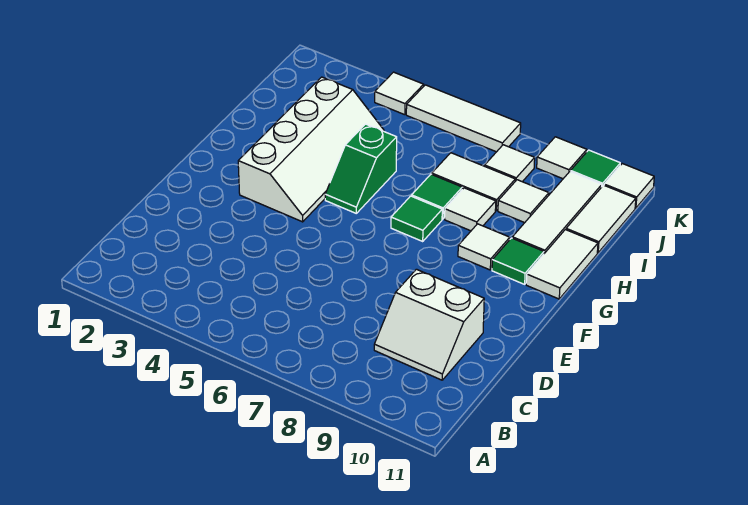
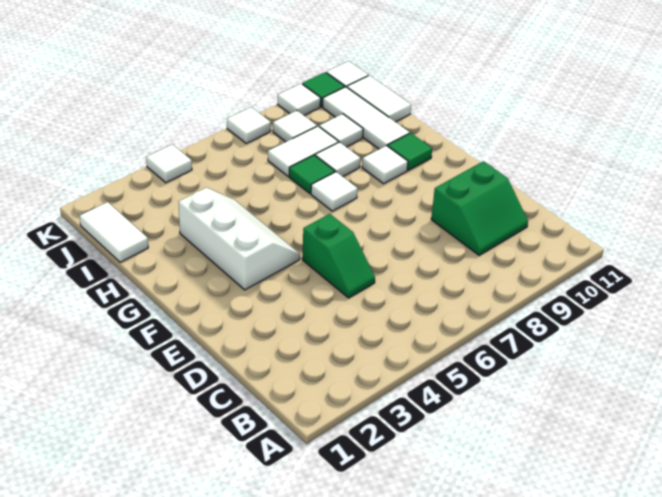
white slope C9:D10 level 1 top D -> green slope C9:D10 level 1 top D
white slope F3:I4 level 1 top 3 -> white slope F3:H4 level 1 top 3
green slope G5:H5 level 1 top H -> green slope D5:E5 level 1 top E
green tile G7 level 1 -> white tile G7 level 1
white tile G11:H11 level 1 -> white tile I1:J1 level 1
white tile K5:K7 level 1 -> white tile K7 level 1

